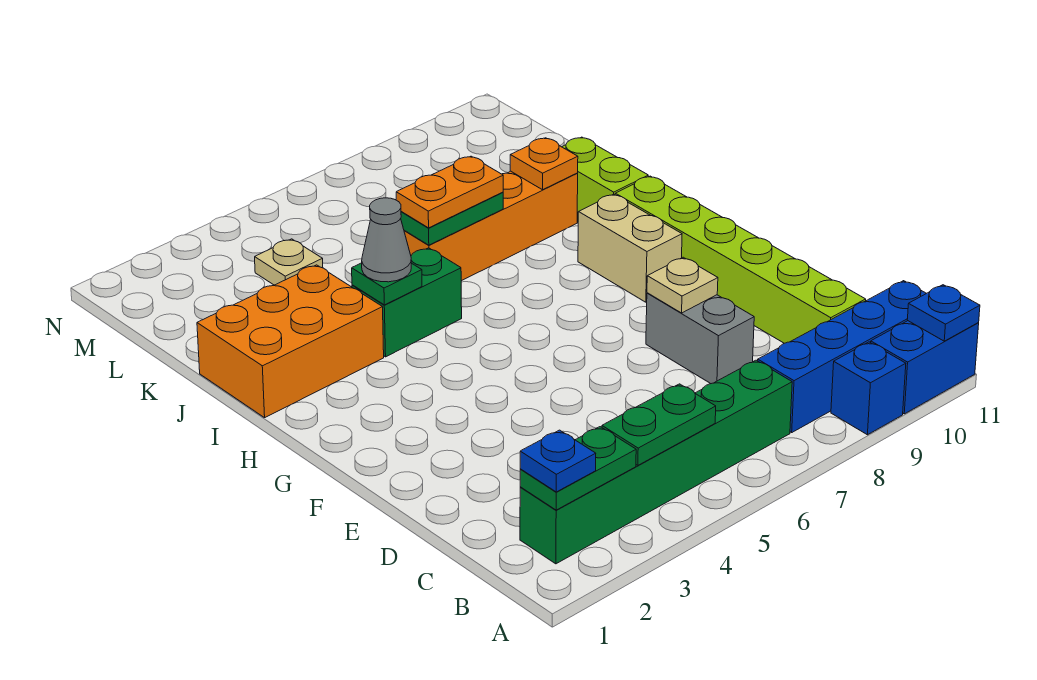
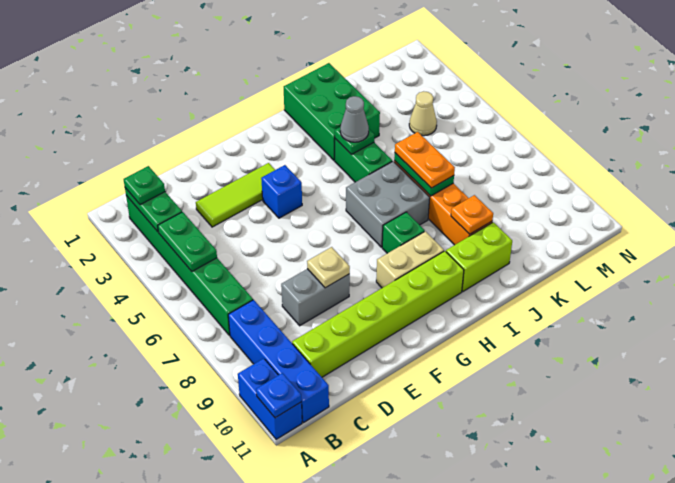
blue brick A9 level 1 -> blue brick F4 level 1
blue plate B2 level 3 -> green plate B2 level 3
none -> lime tile D3:F3 level 1
none -> grey brick H6:I7 level 1
none -> green brick H8 level 1
orange brick I1:J3 level 1 -> green brick I1:J3 level 1
tan plate L4 level 1 -> tan cone L4 level 1

